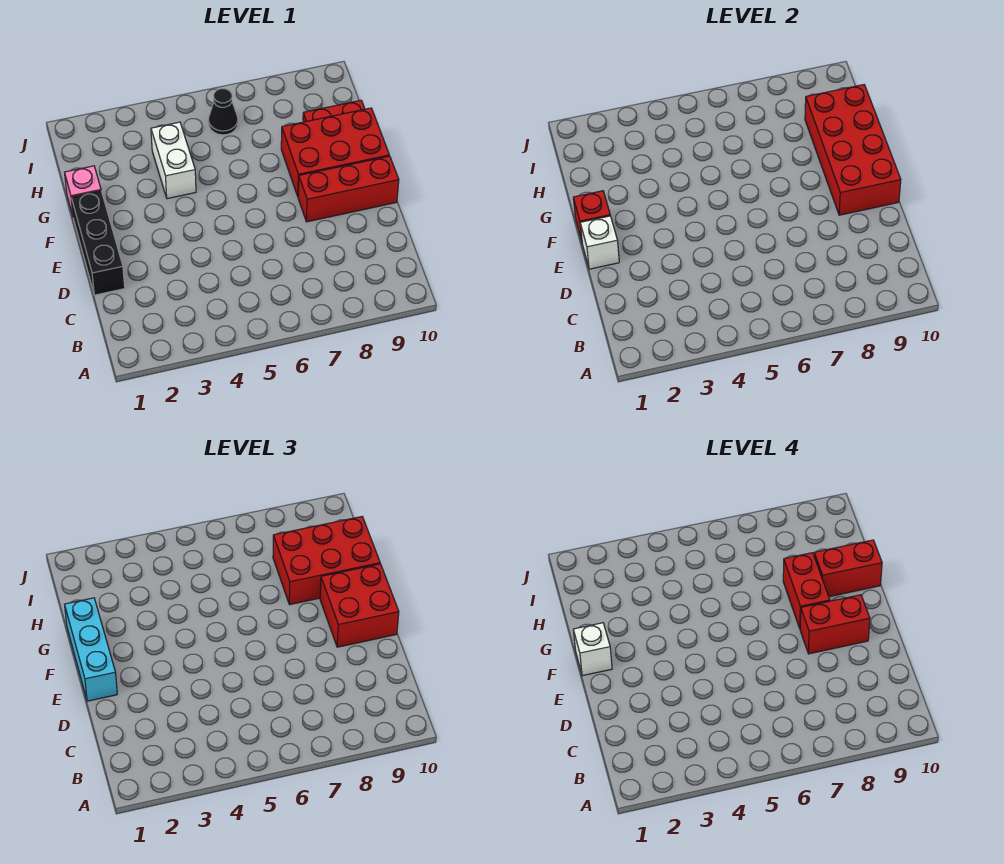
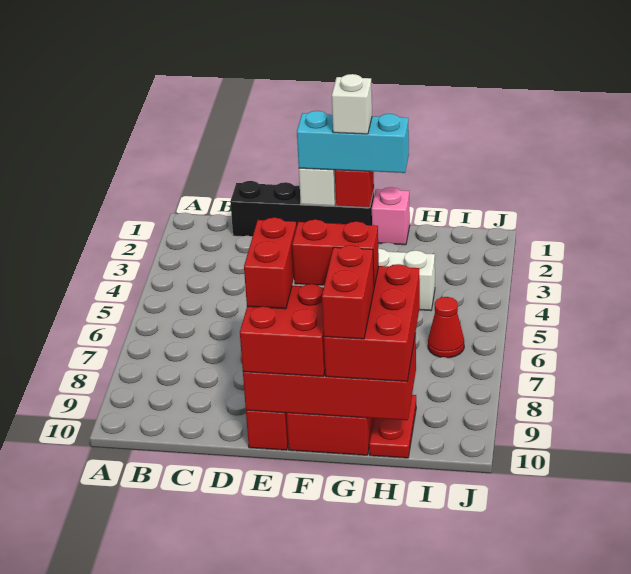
black brick D1:F1 level 1 -> black brick C1:F1 level 1
black cone I6 level 1 -> red cone I6 level 1

